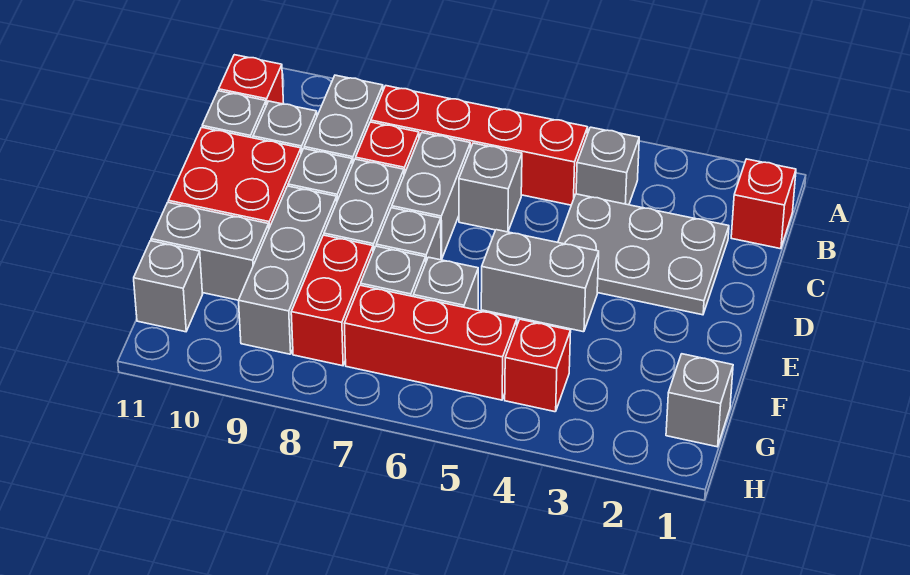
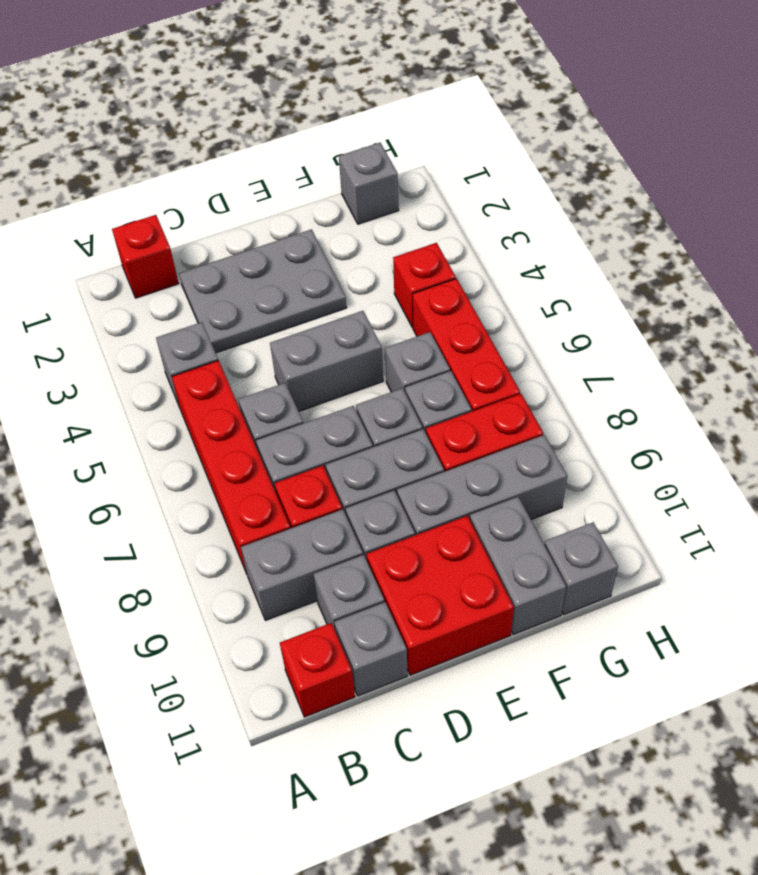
grey plate C2:D4 level 1 -> grey plate C2:E3 level 1
grey brick E4:E5 level 1 -> grey brick D5:E5 level 1

